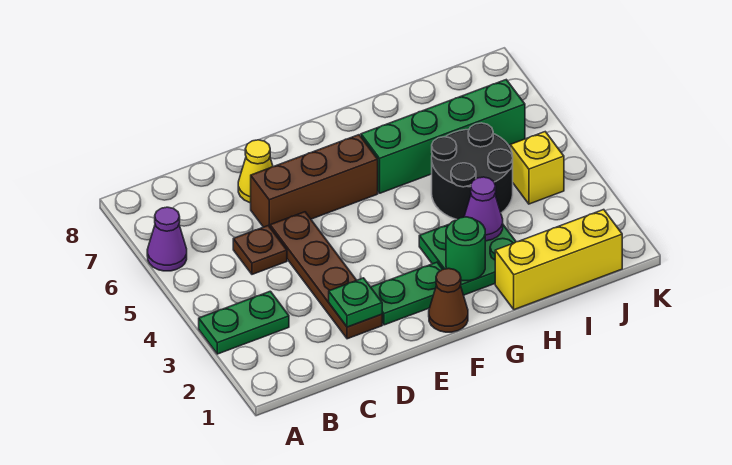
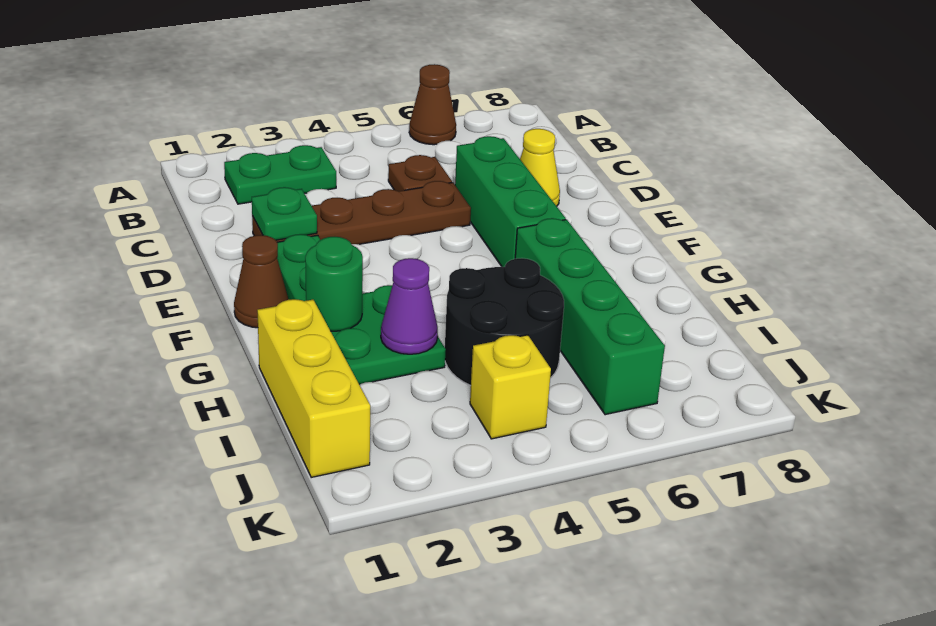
green plate A3:B3 level 1 -> green plate B2:B3 level 1
purple cone A6 level 1 -> brown cone A6 level 1
brown brick D6:F6 level 1 -> green brick D6:F6 level 1

